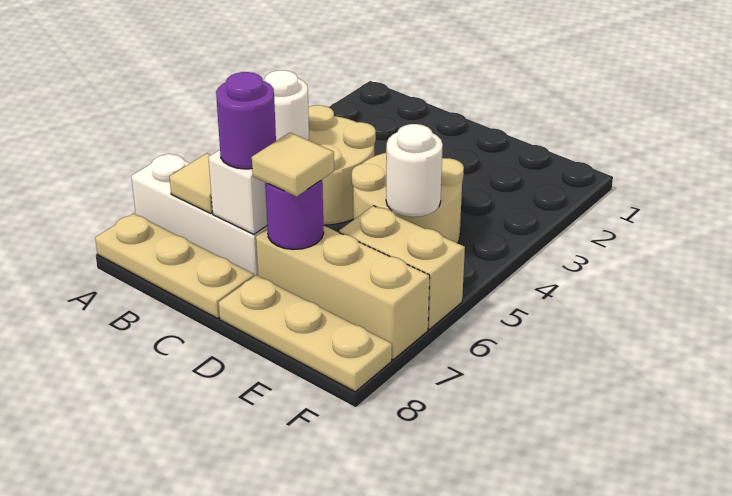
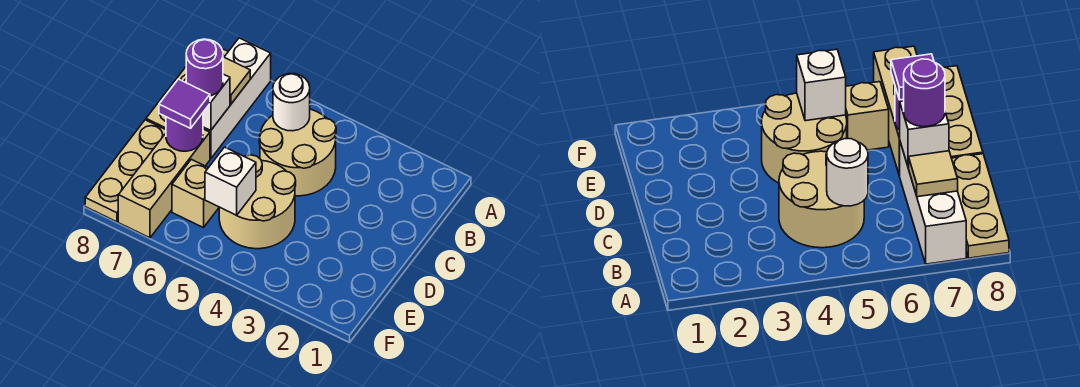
tan tile D7 level 3 -> purple tile D7 level 3
white round brick E5 level 2 -> white brick E5 level 2
tan brick E6:F6 level 1 -> tan brick E6 level 1

